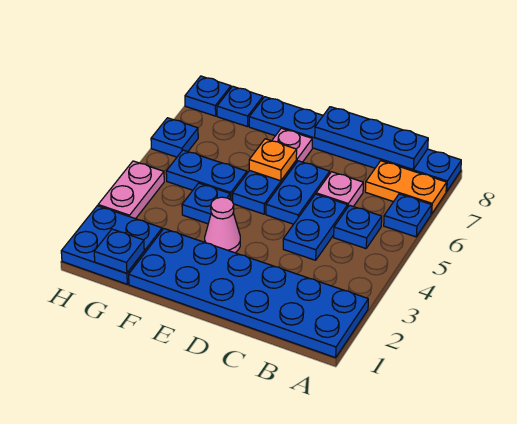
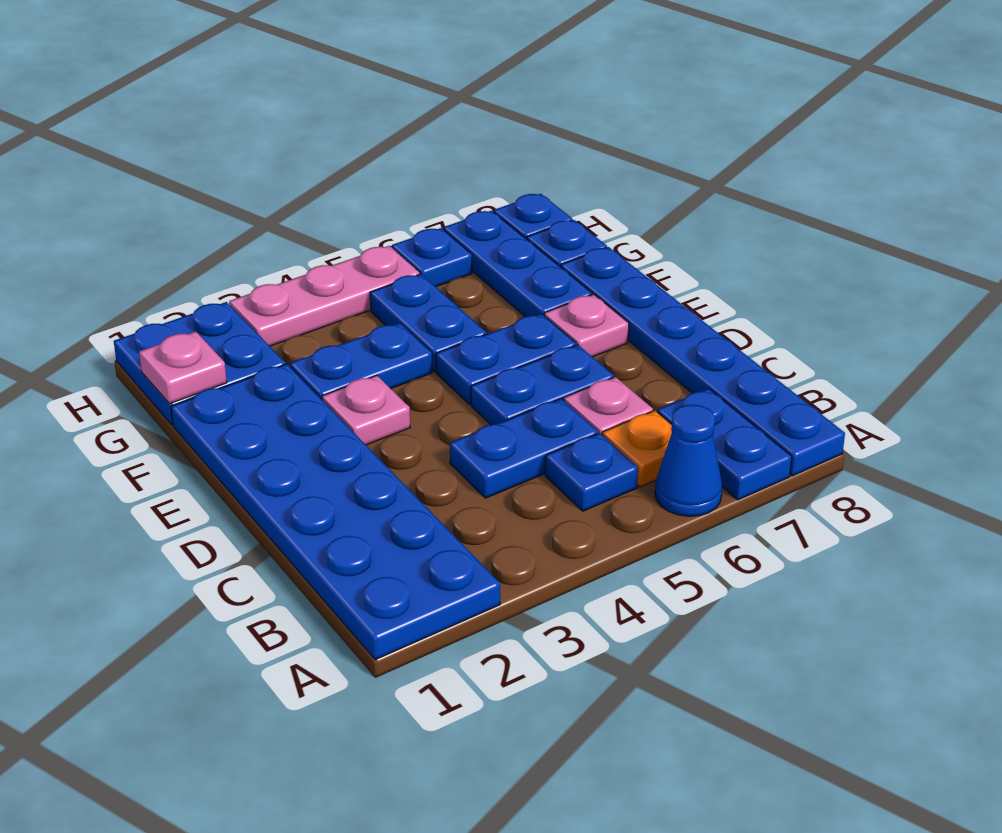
blue plate A6 level 1 -> blue cone A6 level 1
orange plate A7:B7 level 1 -> blue plate A7:B7 level 1
blue plate B8:D8 level 2 -> blue plate F7:H7 level 1
pink cone E3 level 1 -> pink plate E3 level 1
orange plate E6 level 2 -> orange plate B6 level 1
blue plate F4 level 1 -> blue plate F3:F4 level 1
blue plate G1 level 2 -> pink plate G1 level 2
pink plate H3:H4 level 1 -> pink plate H3:H5 level 1

